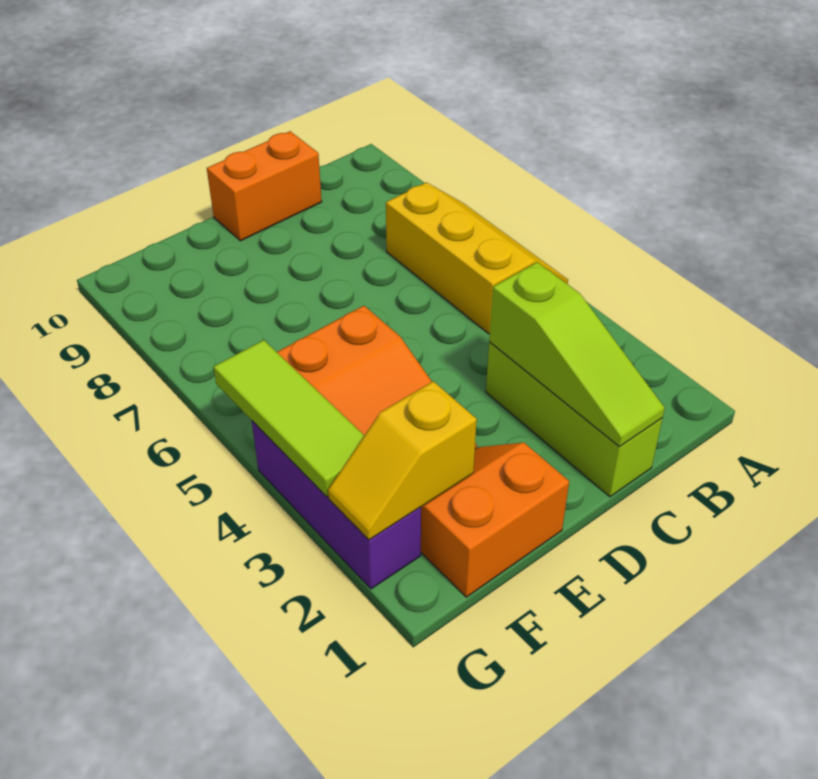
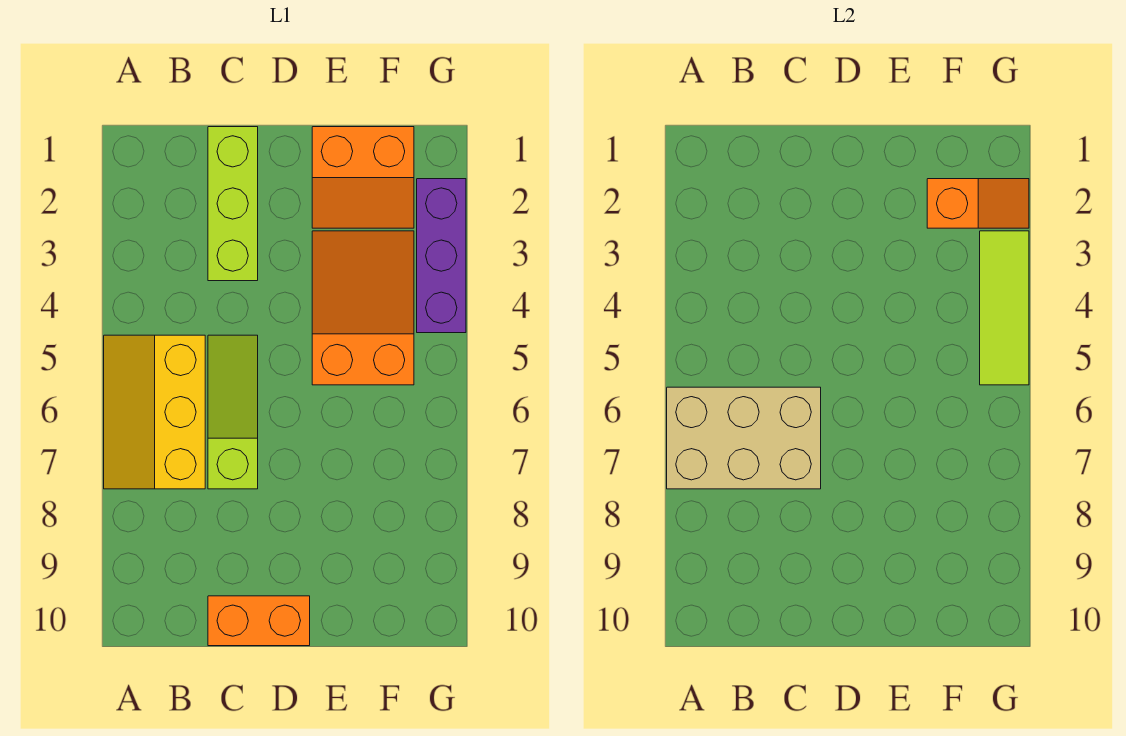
none -> tan brick A6:C7 level 2
lime slope C1:C3 level 2 top 3 -> lime slope C5:C7 level 1 top 7
yellow slope F2:G2 level 2 top F -> orange slope F2:G2 level 2 top F

